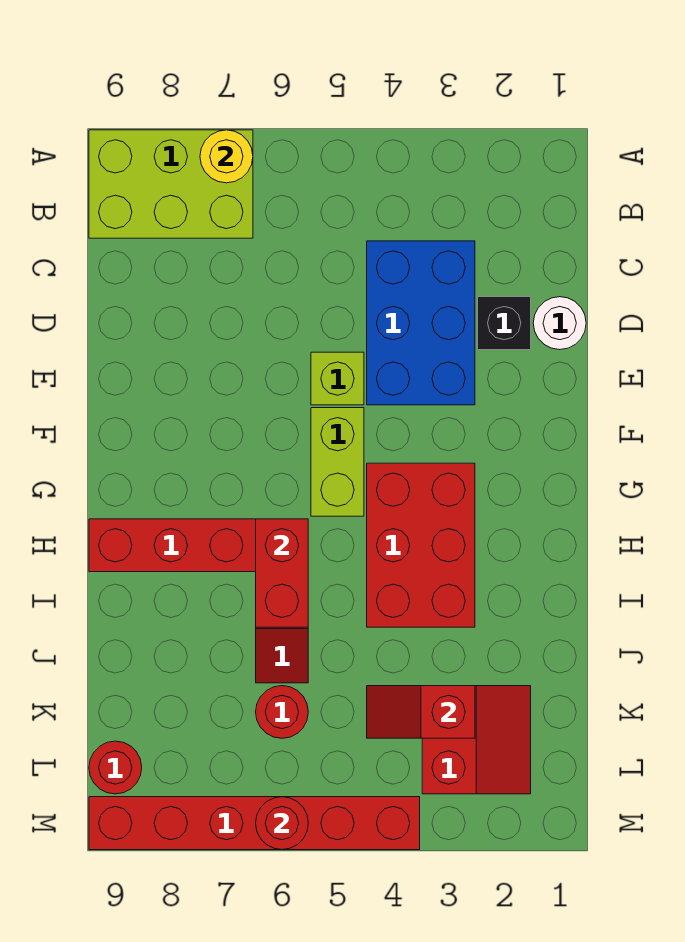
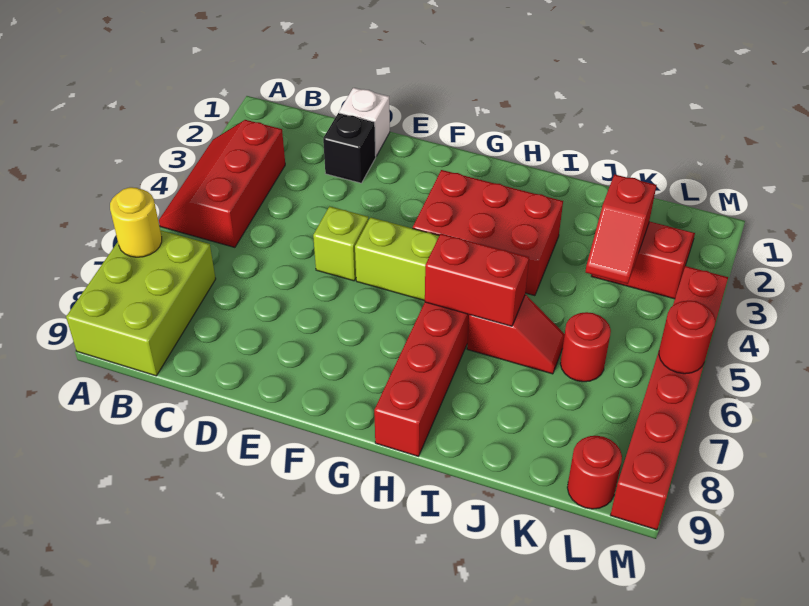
none -> red slope A3:B5 level 1 top B
blue brick C3:E4 level 1 -> none
white round brick D1 level 1 -> white brick D1 level 1

